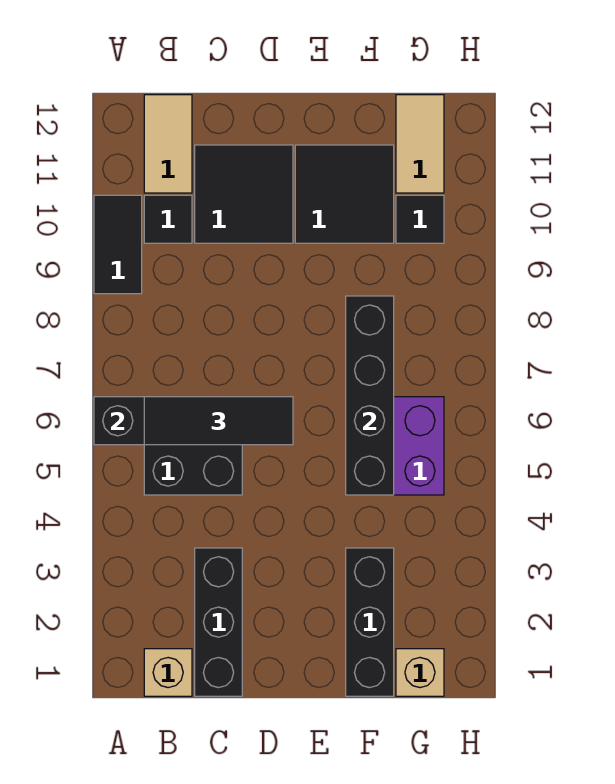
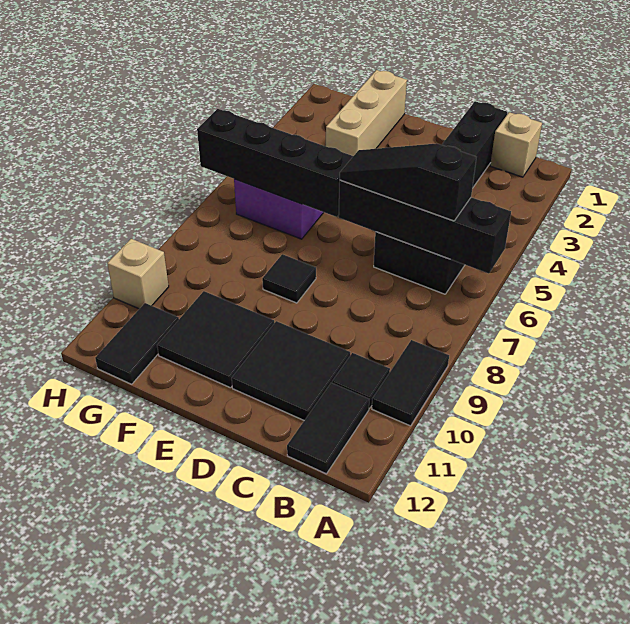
black tile B6:D6 level 3 -> black slope B6:D6 level 3 top B
tan tile B11:B12 level 1 -> black tile B11:B12 level 1
black brick F1:F3 level 1 -> tan brick F1:F3 level 1
black brick F5:F8 level 2 -> black brick E6:H6 level 2
tan brick G1 level 1 -> tan brick H10 level 1
black tile G10 level 1 -> black tile E8 level 1
tan tile G11:G12 level 1 -> black tile G11:G12 level 1

